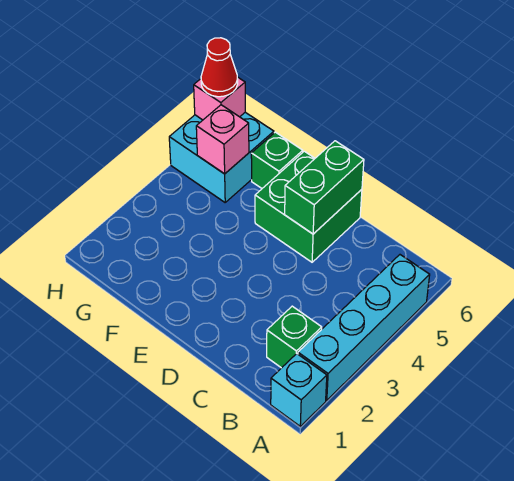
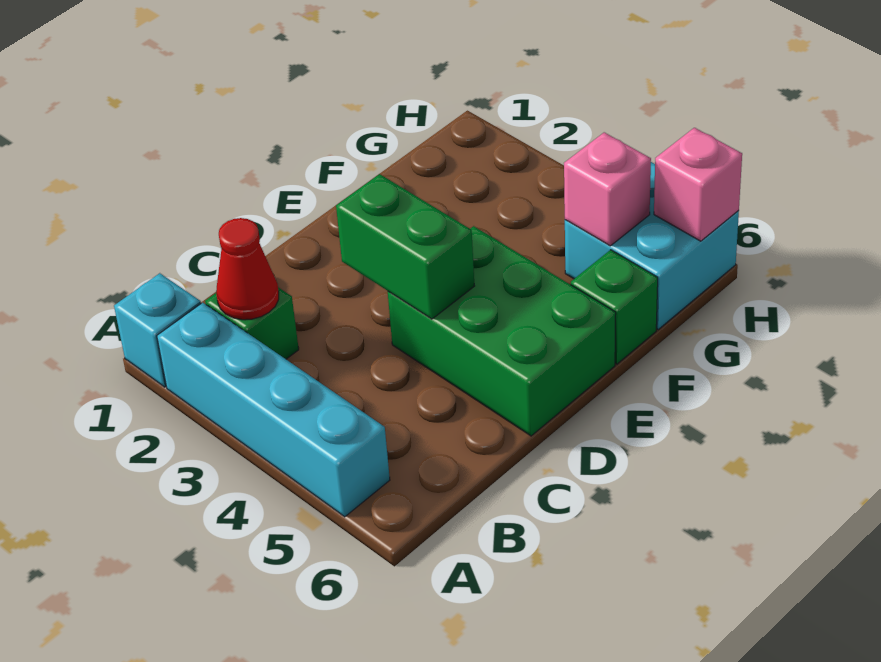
green brick D5:E6 level 1 -> green brick D4:E6 level 1
green brick D5:D6 level 2 -> green brick D3:D4 level 2
red cone H6 level 3 -> red cone B2 level 2

